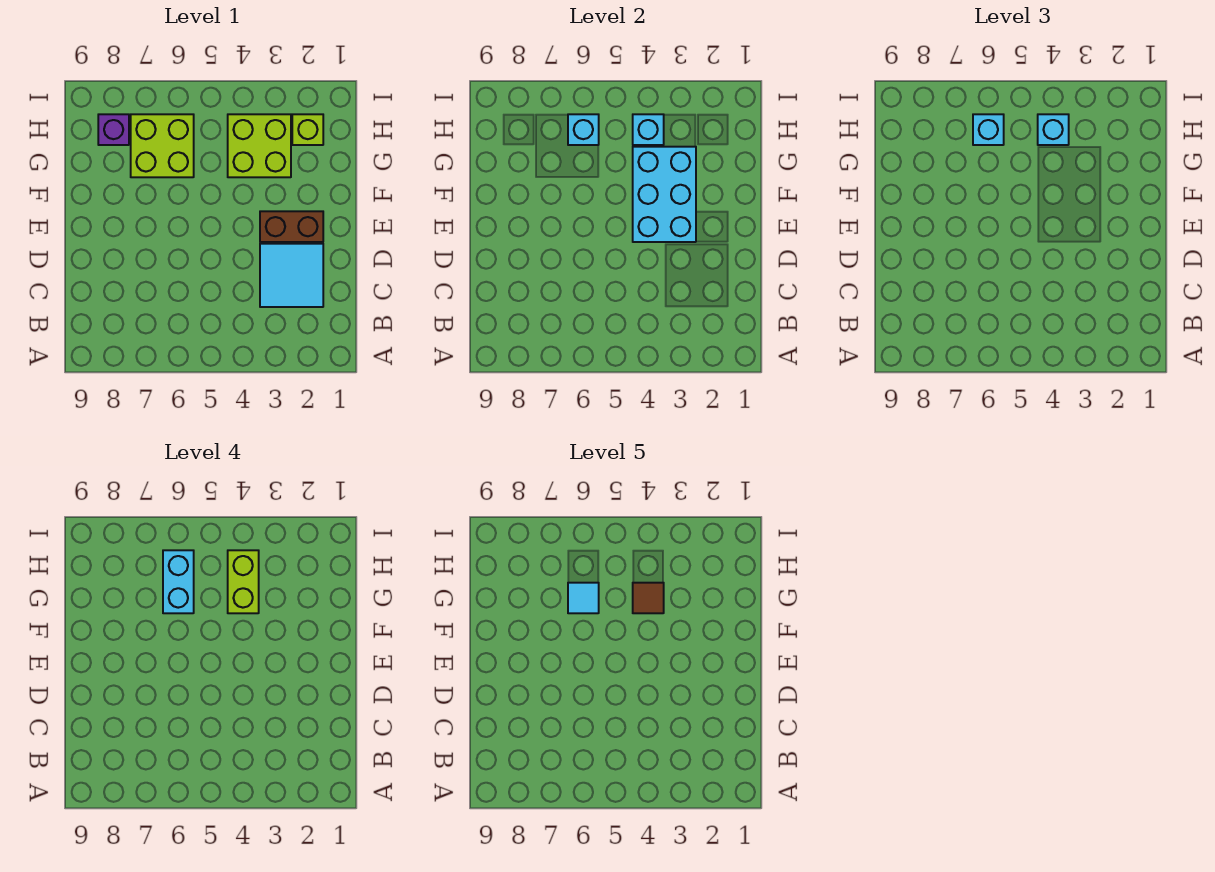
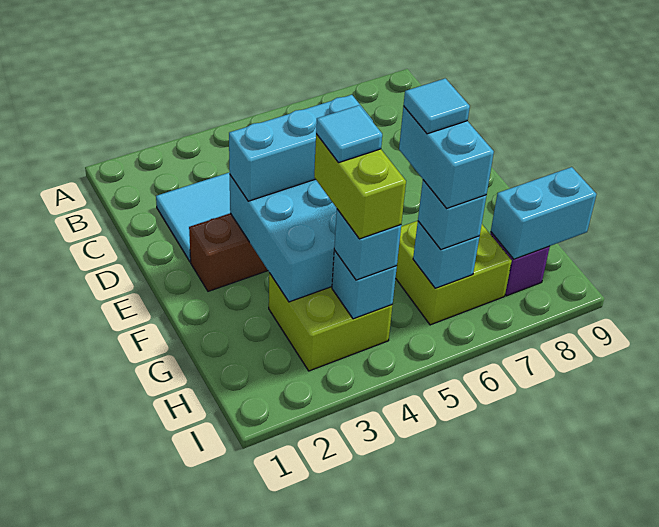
none -> cyan brick E3:E5 level 3
brown tile G4 level 5 -> cyan tile G4 level 5
lime brick H2 level 1 -> none
none -> cyan brick H8:H9 level 2

